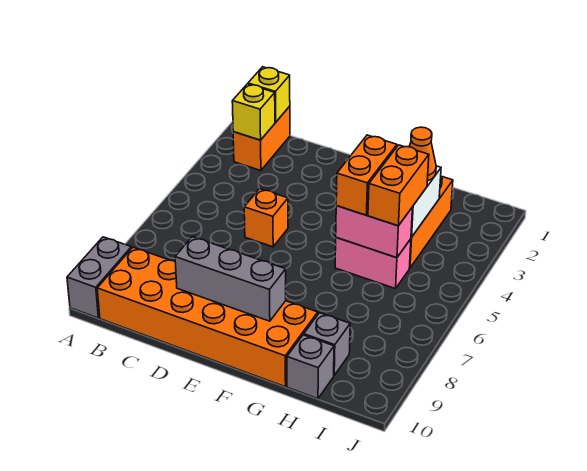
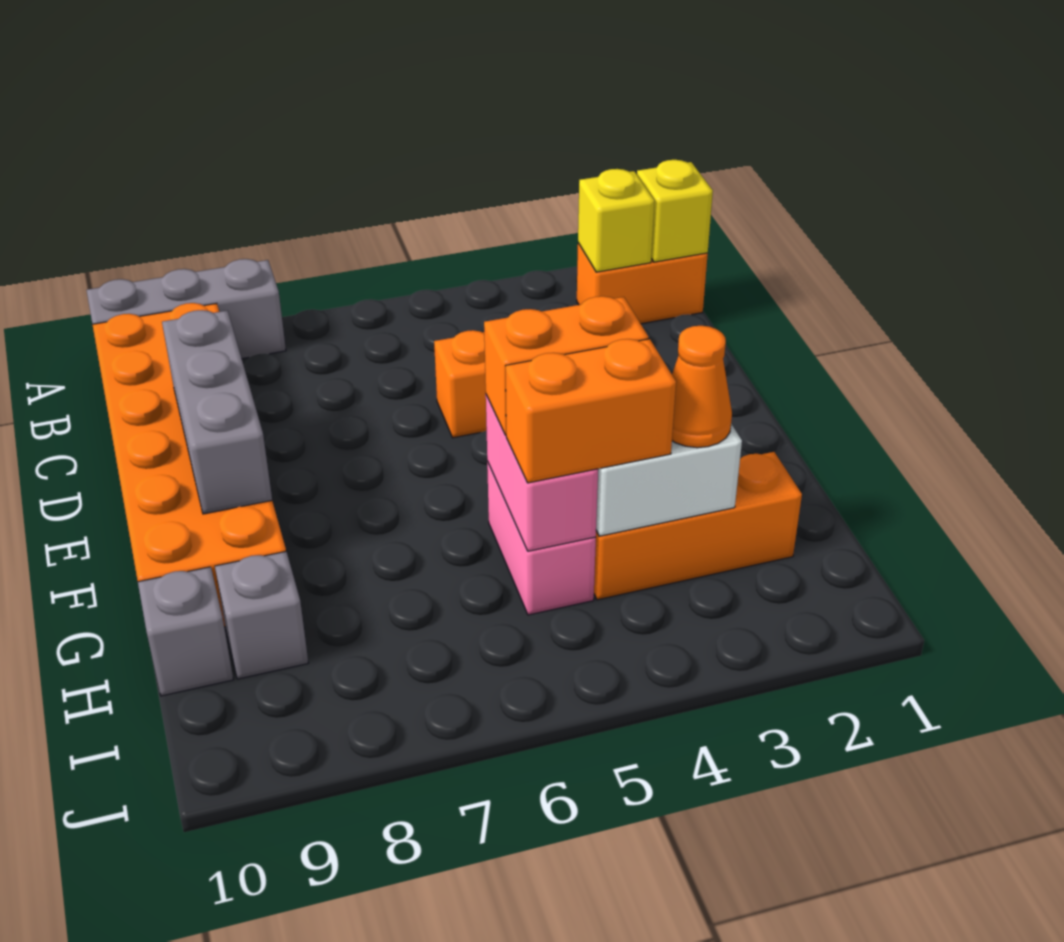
grey brick A9:A10 level 1 -> grey brick A8:A10 level 1

